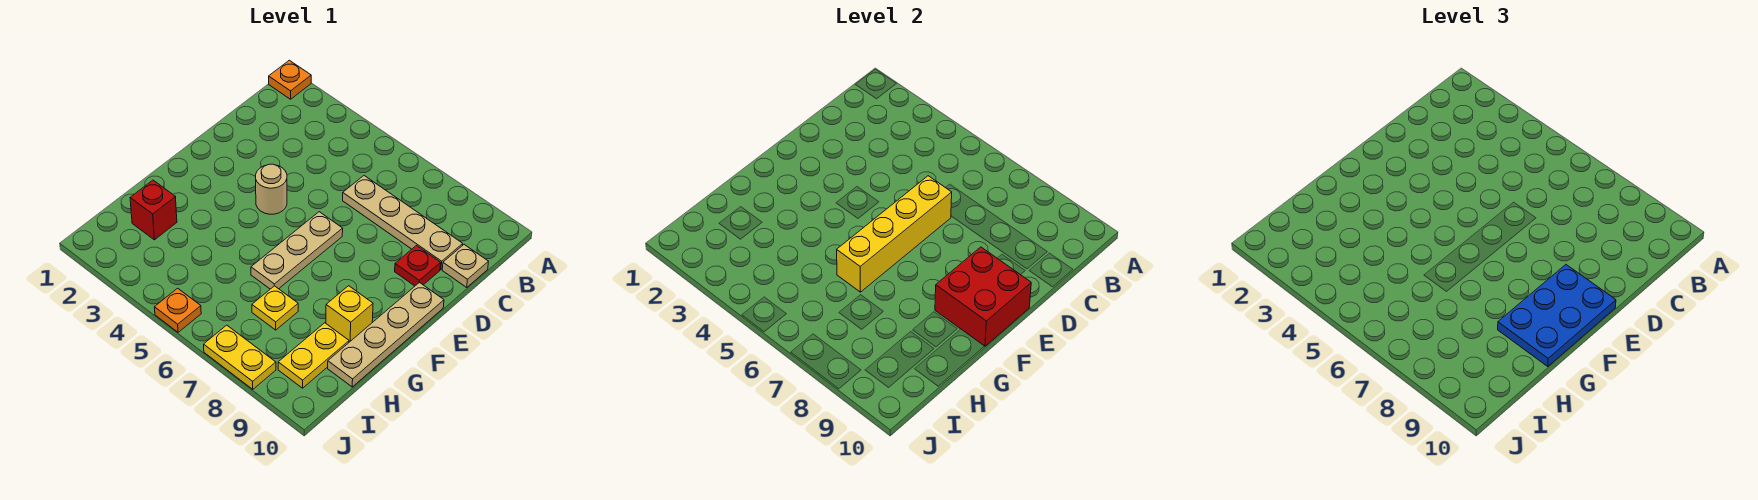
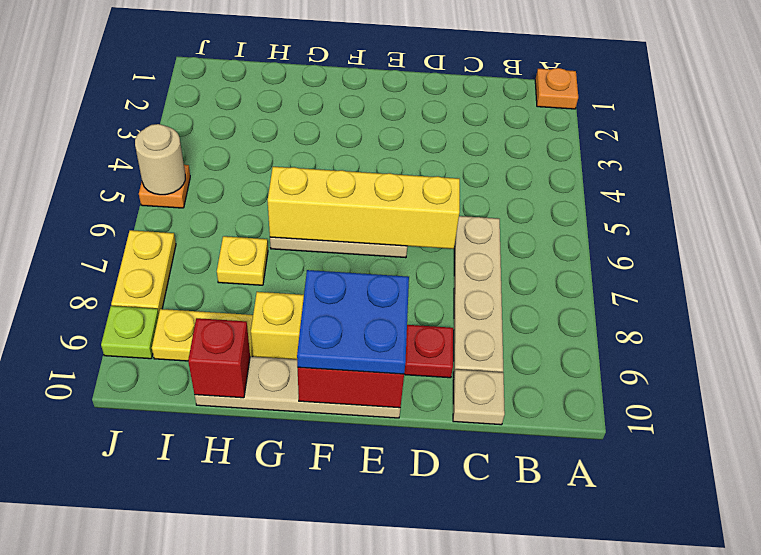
tan round brick E4 level 1 -> tan round brick J5 level 2
blue plate E9:G10 level 3 -> blue plate E9:F10 level 3
red brick H2 level 1 -> red brick H10 level 2
none -> lime plate J9 level 1

